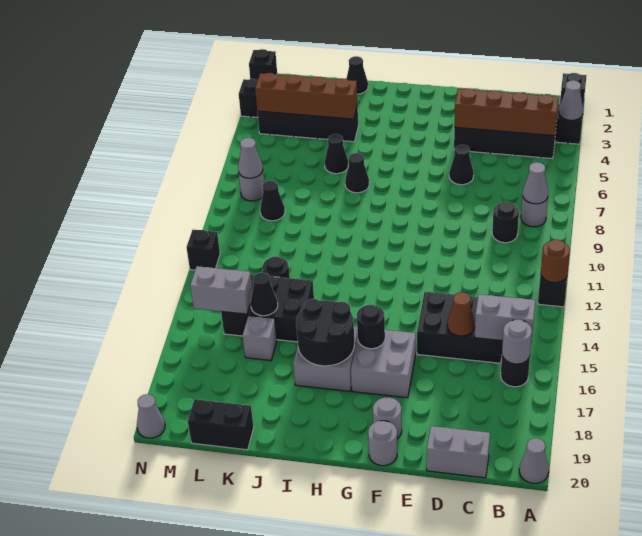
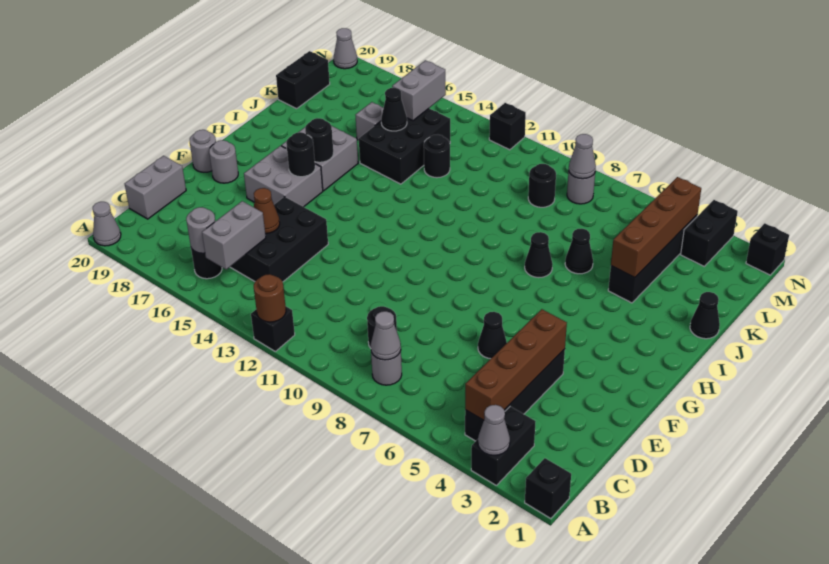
black round brick H16:I17 level 2 -> black round brick H16 level 2
black cone L9 level 1 -> black round brick L9 level 1

